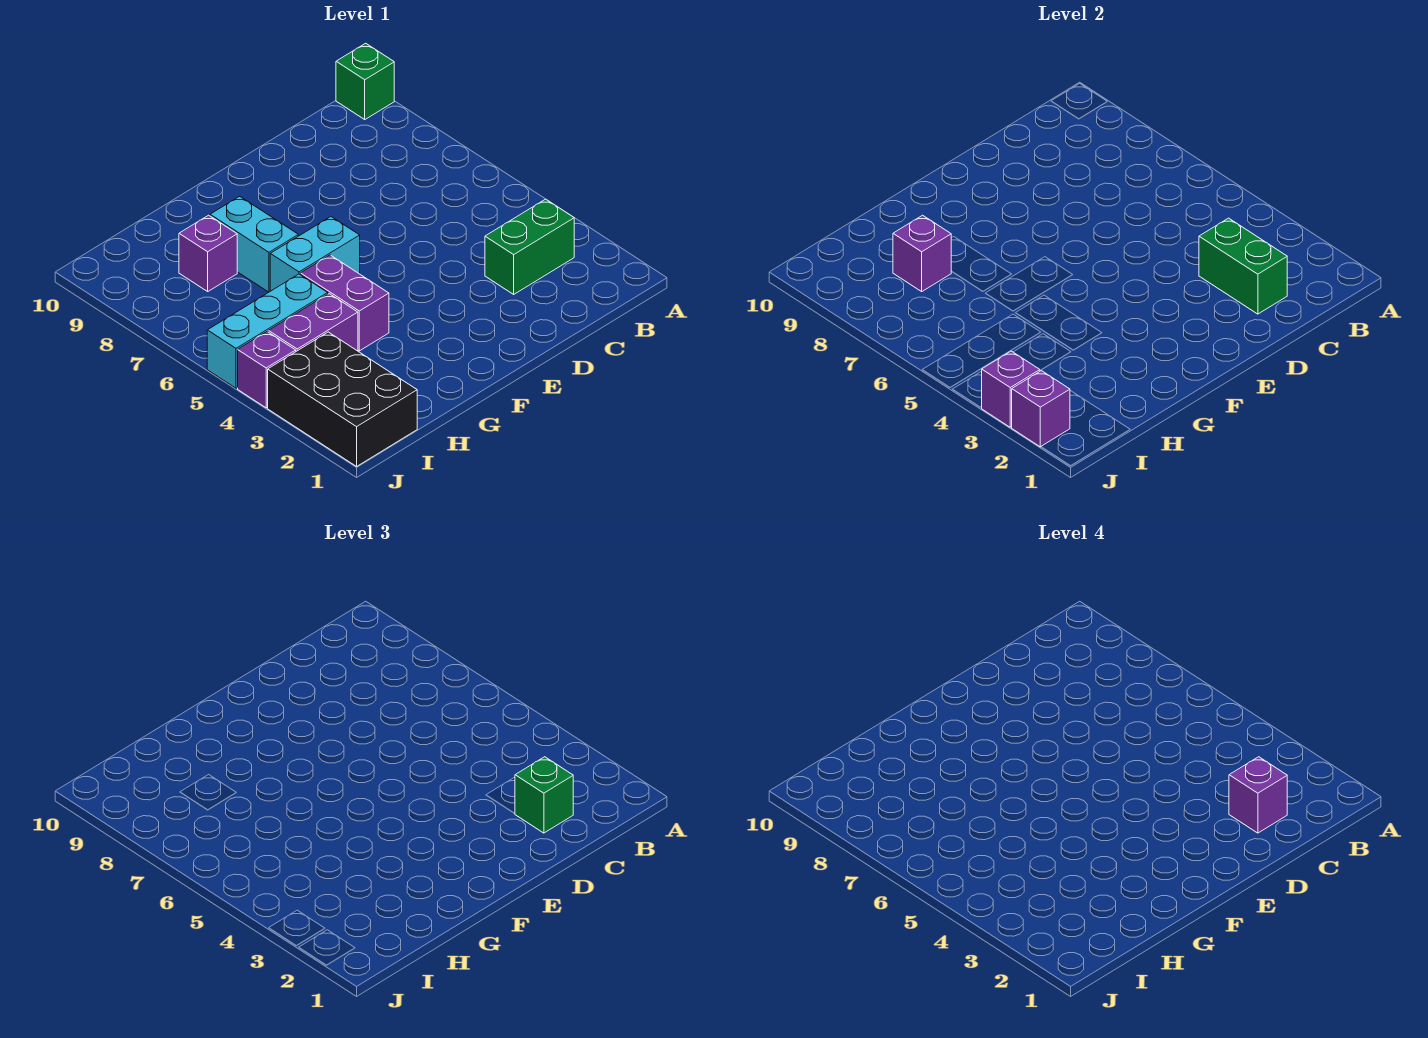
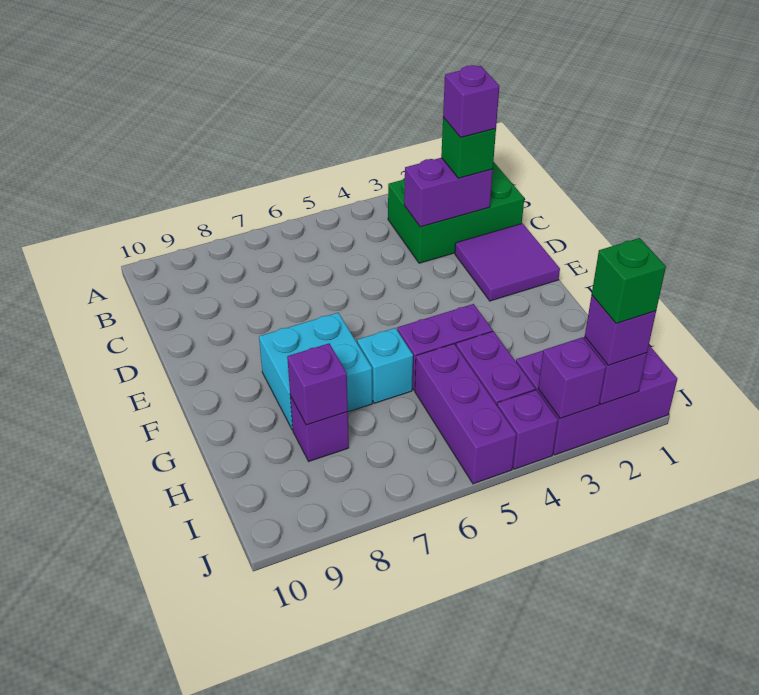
green brick A10 level 1 -> green brick J2 level 4
green brick B3:C3 level 1 -> green brick B1:C3 level 1
green brick C2:C3 level 2 -> purple brick C2:C3 level 2
none -> purple tile D1:E2 level 1
cyan brick F6:G6 level 1 -> cyan brick G6 level 1
cyan brick G7:G8 level 1 -> cyan brick F7:G8 level 1
cyan brick H5:J5 level 1 -> purple brick H5:J5 level 1
black brick I1:J3 level 1 -> purple brick I1:J3 level 1
none -> purple brick J2 level 3

